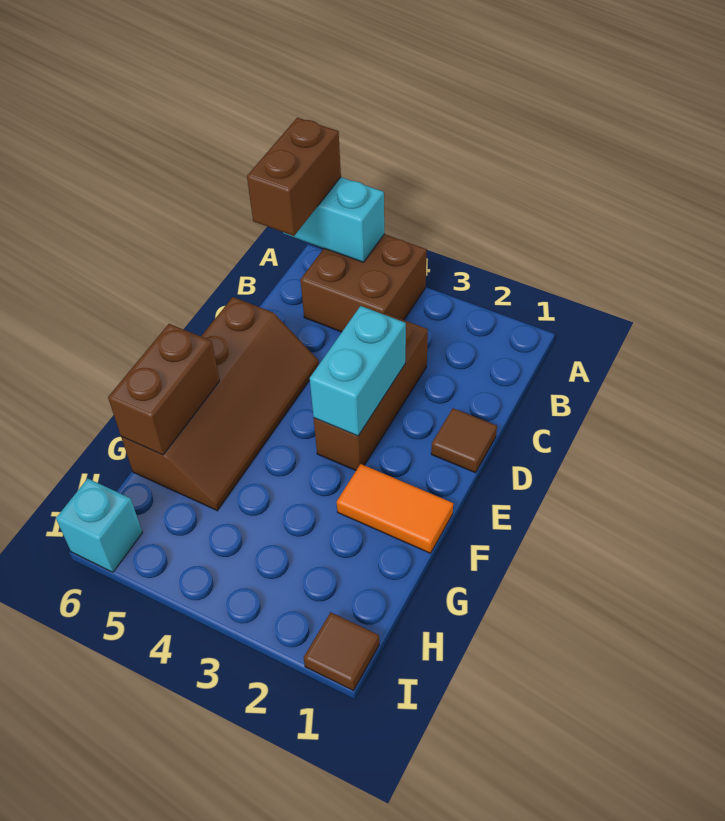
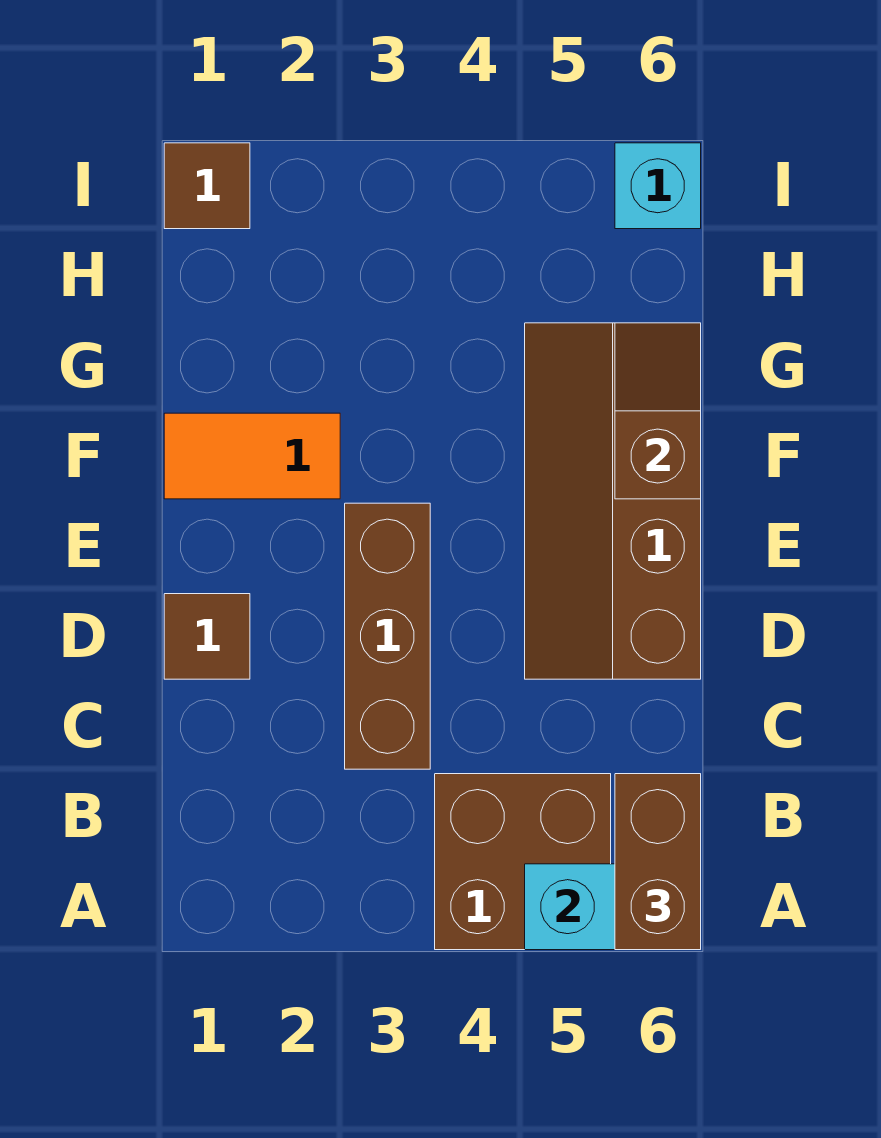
cyan brick D3:E3 level 2 -> none
brown brick F6:G6 level 2 -> brown slope F6:G6 level 2 top F

